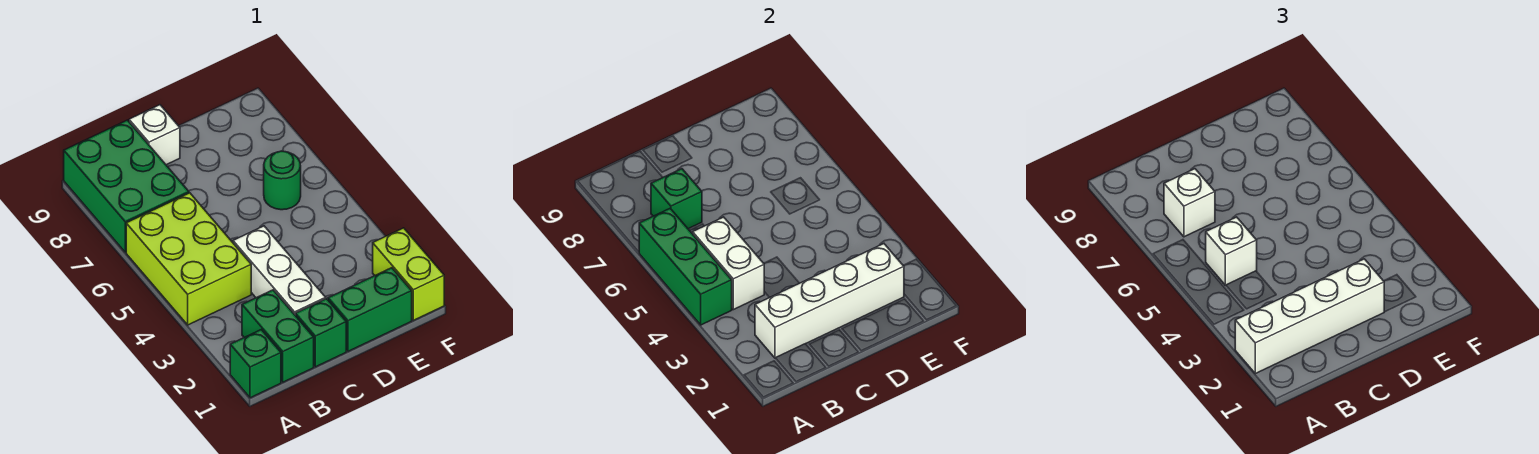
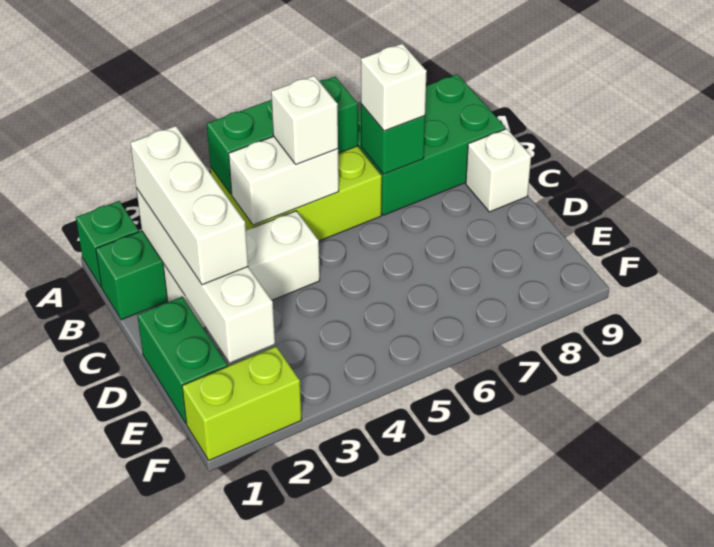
white brick A2:D2 level 3 -> white brick B2:D2 level 3
green brick C1 level 1 -> none
green round brick E6 level 1 -> none

